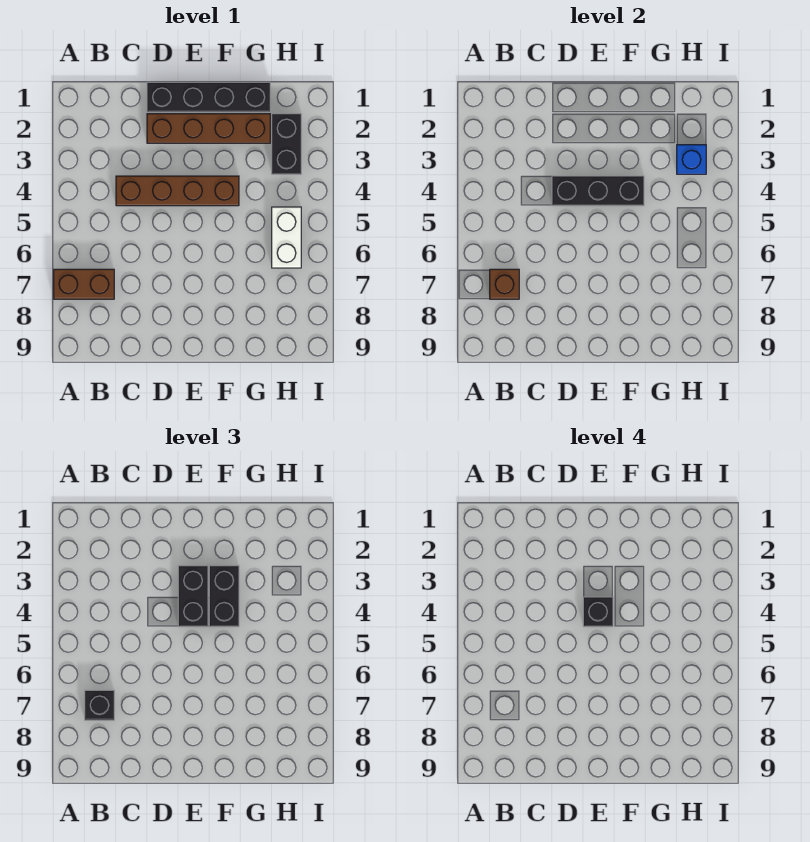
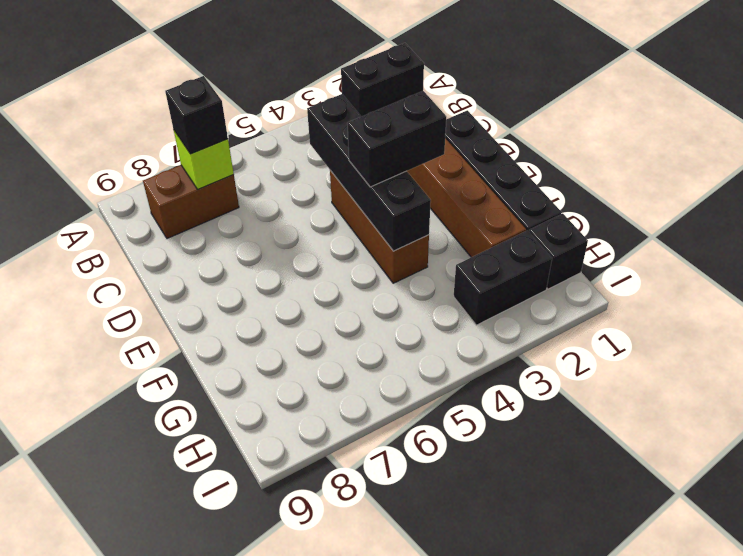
brown brick A7:B7 level 1 -> brown brick B7:B8 level 1
brown brick B7 level 2 -> lime brick B7 level 2
brown brick C4:F4 level 1 -> brown brick D4:F4 level 1
black brick D4:F4 level 2 -> black brick C4:F4 level 2
black brick E4 level 4 -> black brick H1 level 1
black brick F3:F4 level 3 -> black brick A1:A2 level 1
blue brick H3 level 2 -> none
white brick H5:H6 level 1 -> none

